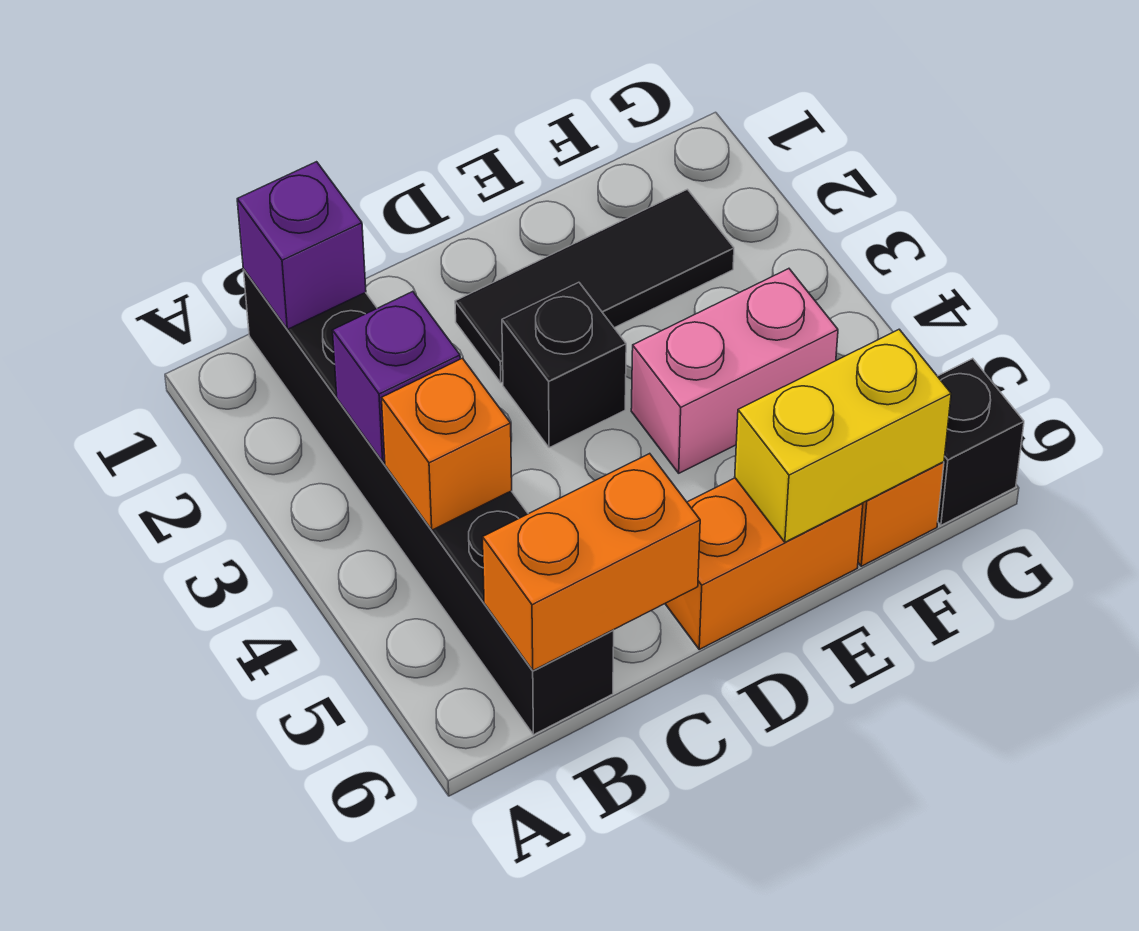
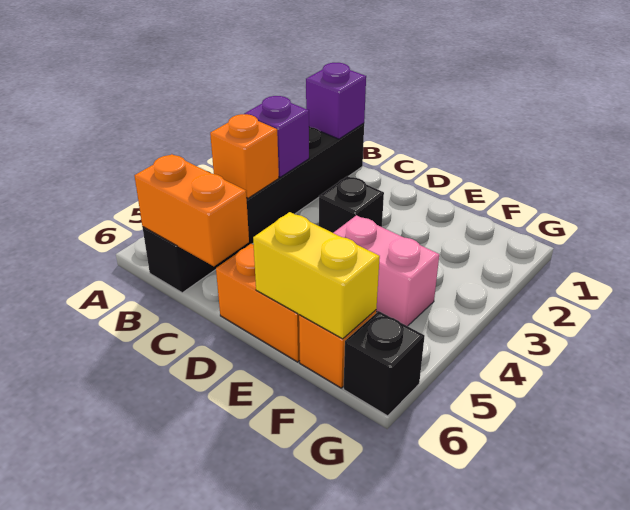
black tile D2:F2 level 1 -> none

